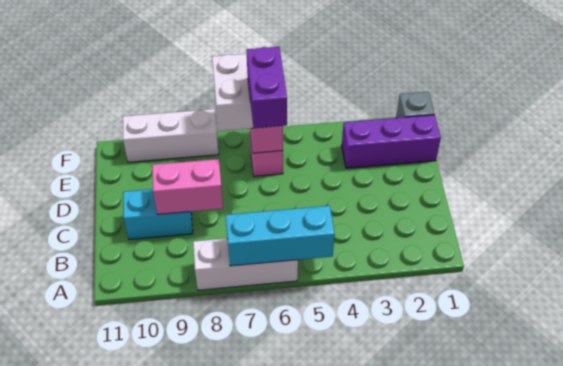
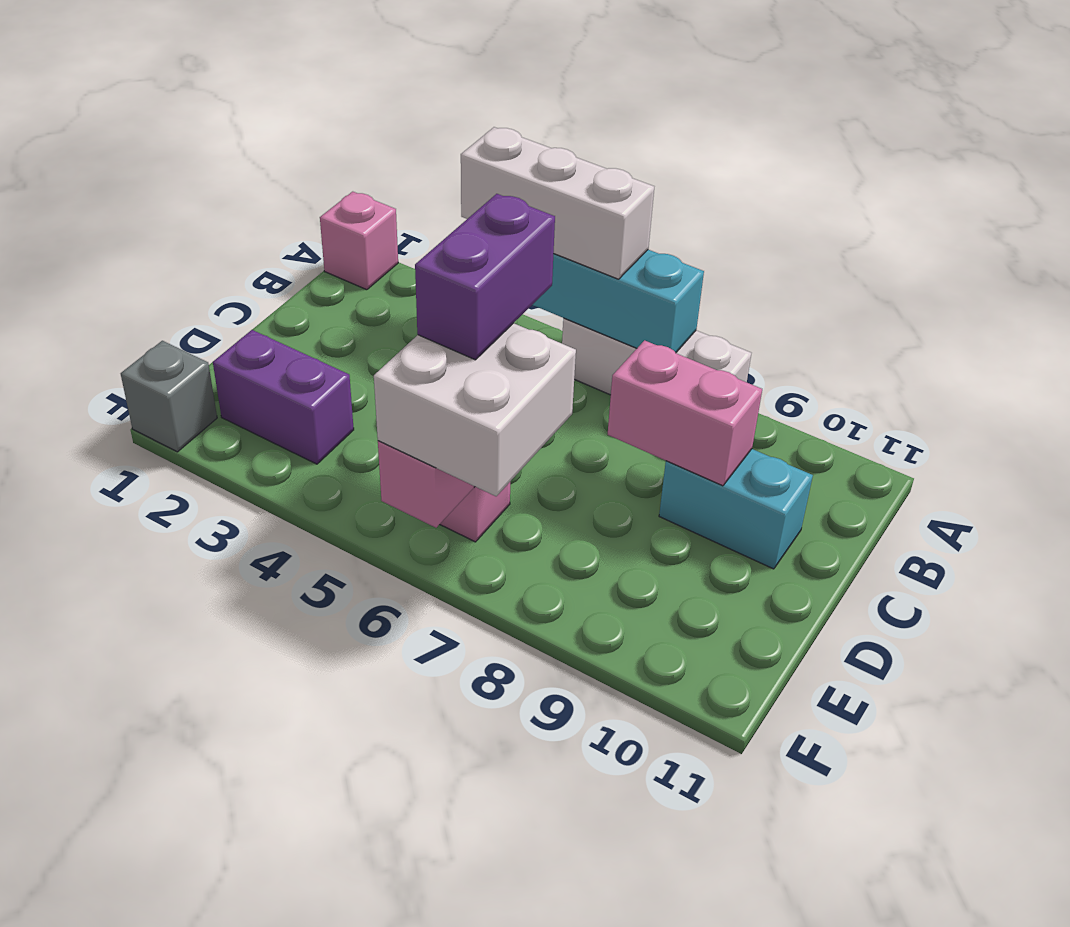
none -> pink brick A1 level 1
purple brick E1:E3 level 1 -> purple brick E2:E3 level 1
white brick F8:F10 level 1 -> white brick A4:A6 level 3

